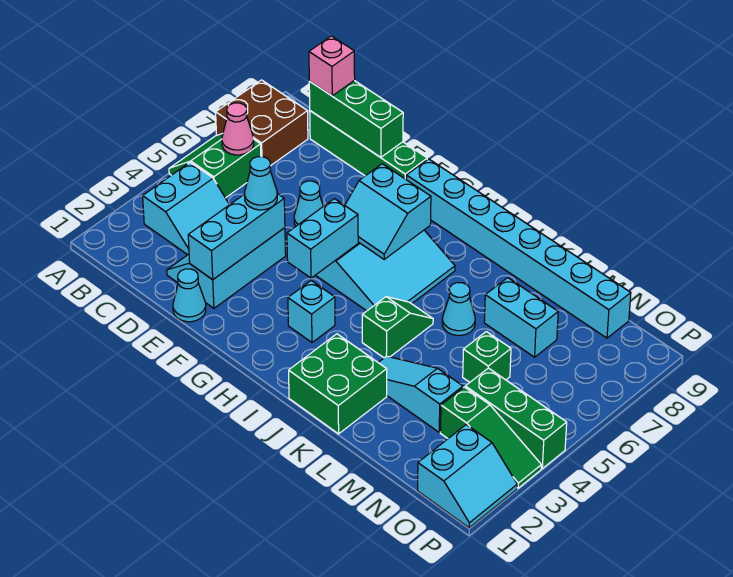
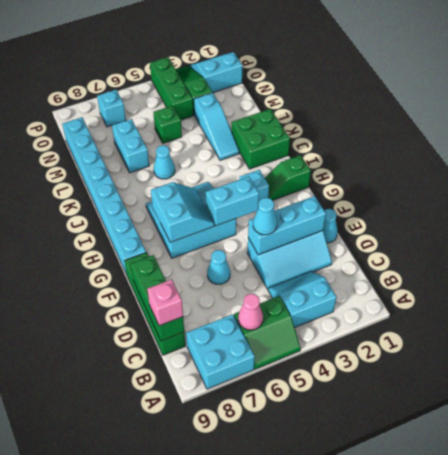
brown brick A7:B8 level 1 -> cyan brick A7:B8 level 1
green slope J4:J5 level 1 top 4 -> green slope H1:H2 level 1 top 1
none -> cyan brick O7 level 1

